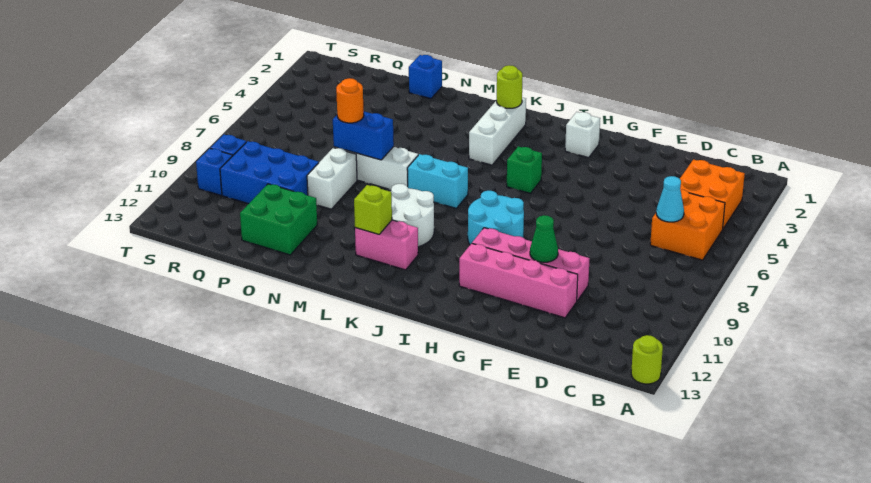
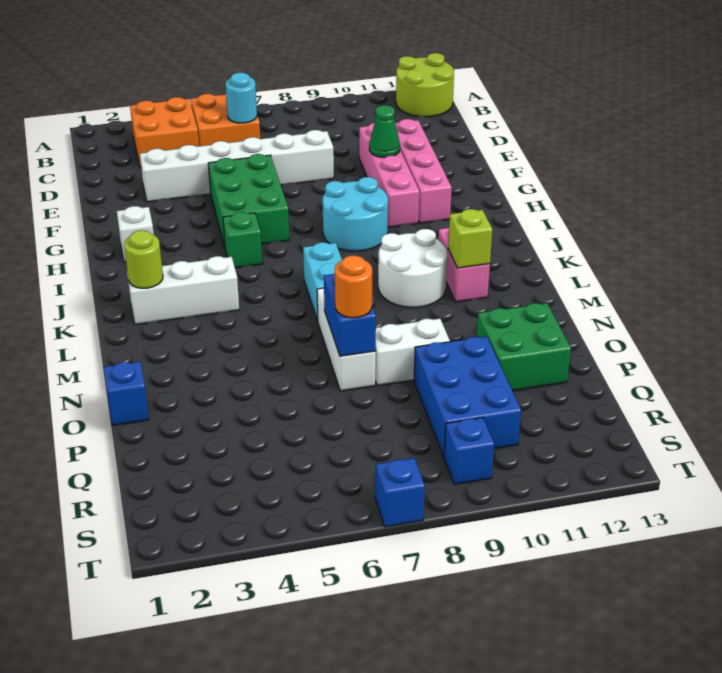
lime round brick A13 level 1 -> lime round brick A12:B13 level 1
cyan cone C6 level 2 -> cyan round brick C6 level 2
none -> white brick E3:E8 level 1
none -> green brick F5:H6 level 1
blue brick S10 level 1 -> blue brick T7 level 1

